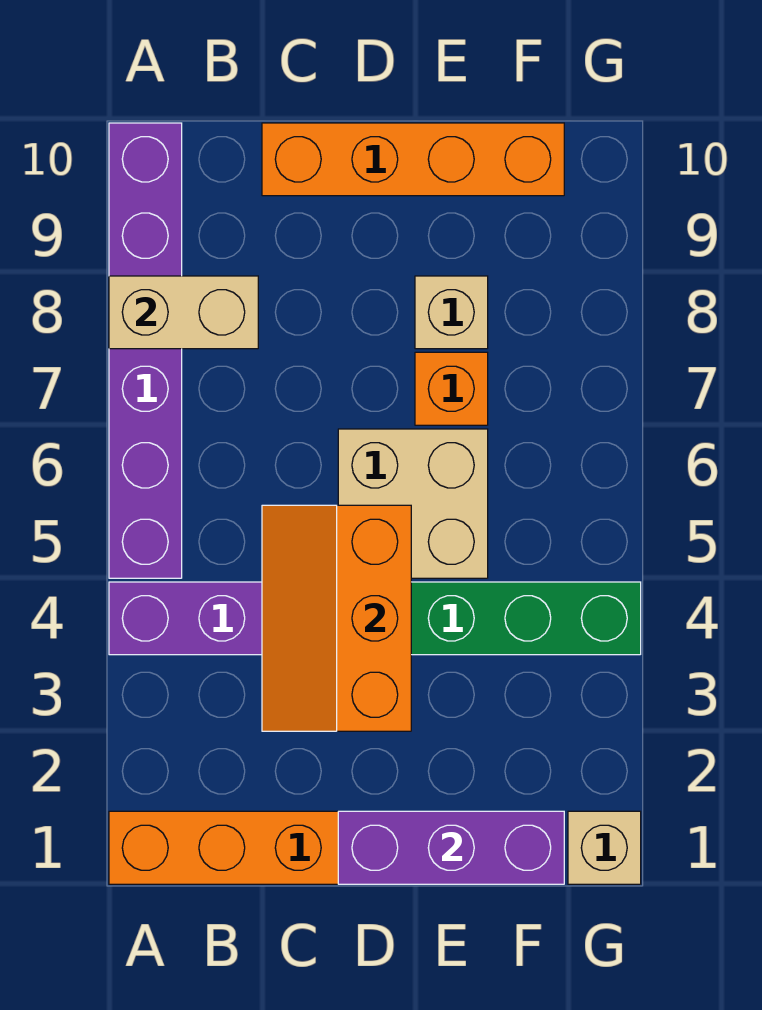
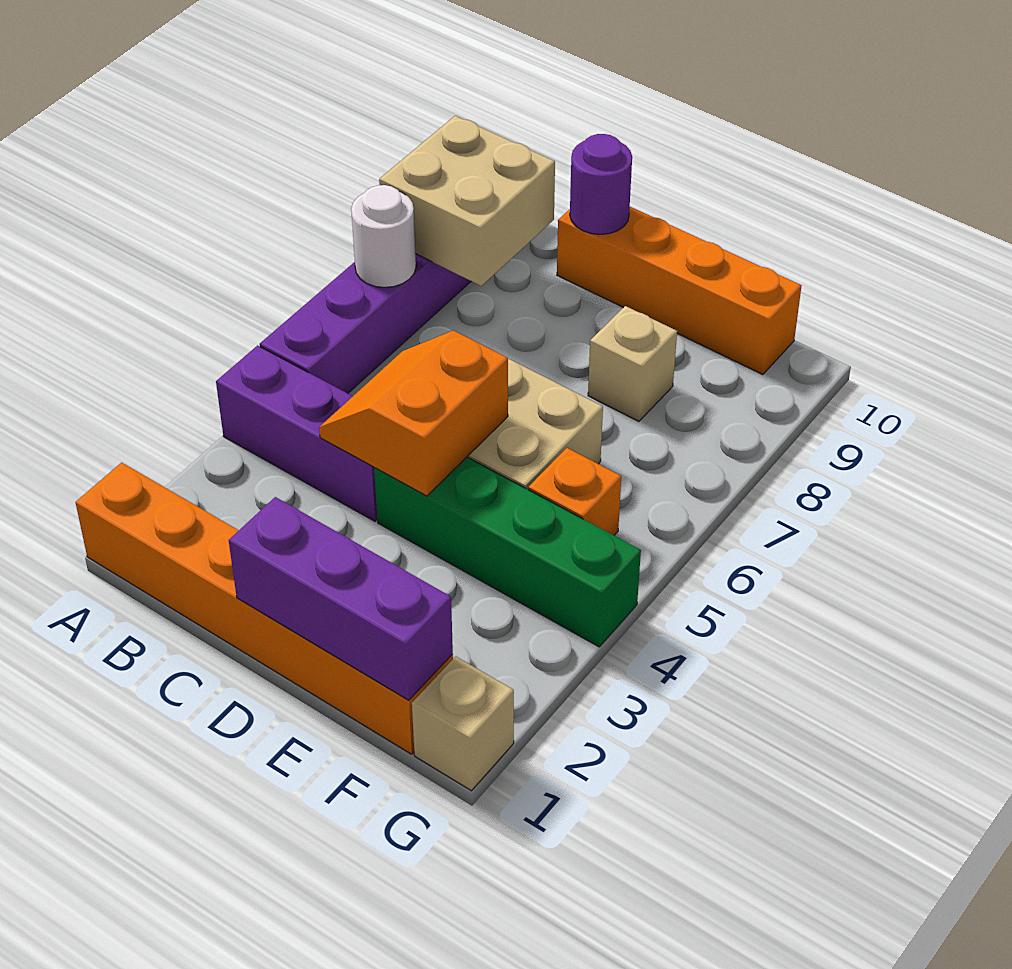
none -> white round brick A7 level 2
tan brick A8:B8 level 2 -> tan brick A8:B9 level 2
orange slope C3:D5 level 2 top D -> orange slope C4:D5 level 2 top D
none -> purple round brick C10 level 2
orange brick E7 level 1 -> orange brick F5 level 1

